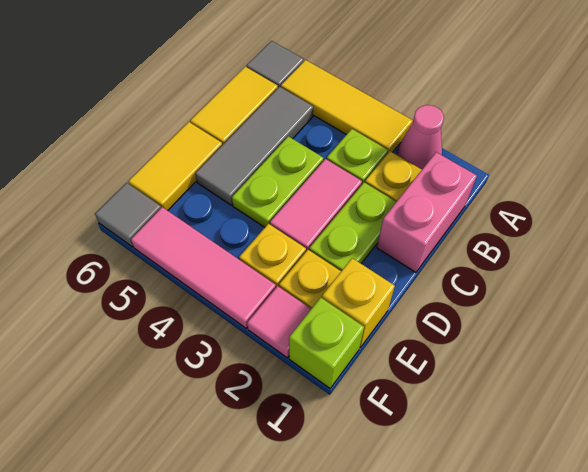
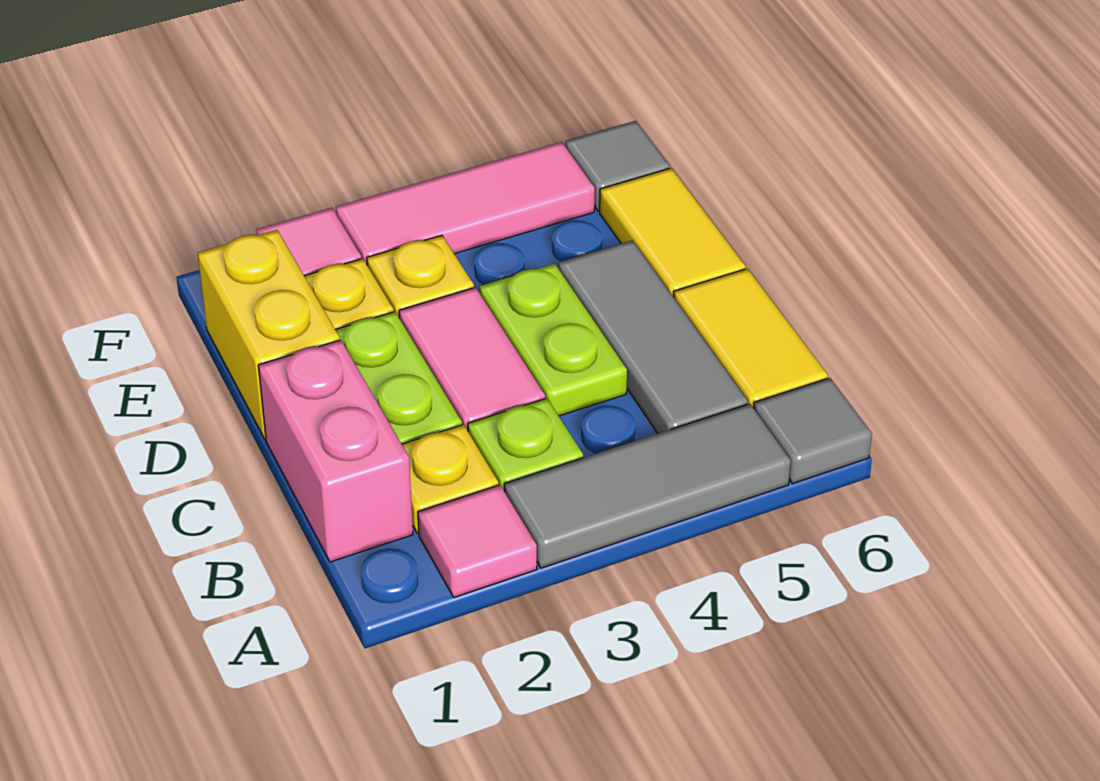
pink cone A2 level 1 -> pink tile A2 level 1
yellow tile A3:A5 level 1 -> grey tile A3:A5 level 1
yellow brick E1 level 1 -> yellow brick D1:E1 level 1
lime brick F1 level 1 -> none

